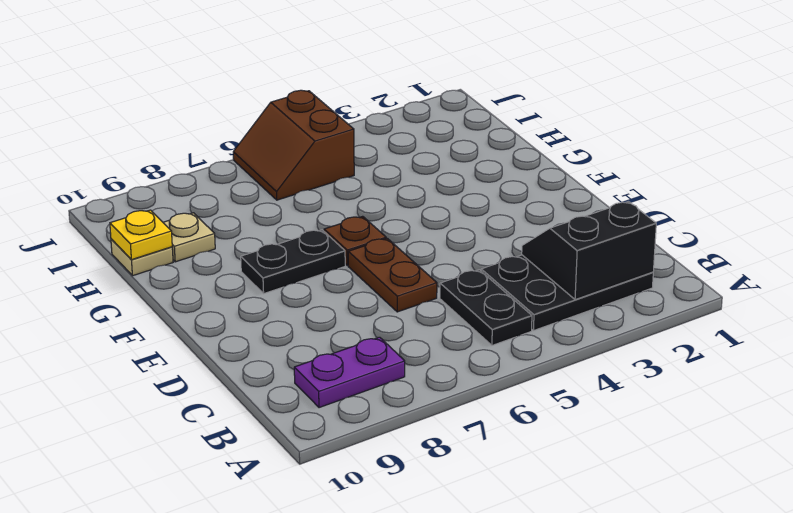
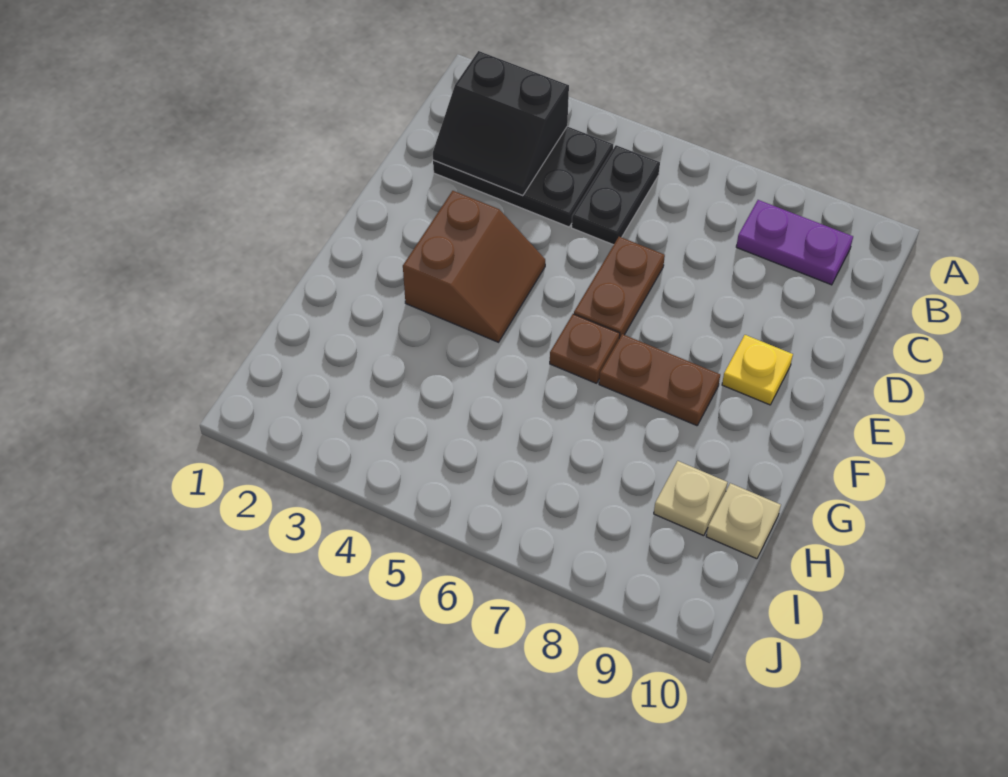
black plate F7:F8 level 1 -> brown plate F7:F8 level 1
yellow plate H10 level 2 -> yellow plate E9 level 1
brown slope I5:J6 level 1 top 5 -> brown slope E3:F4 level 1 top 3

